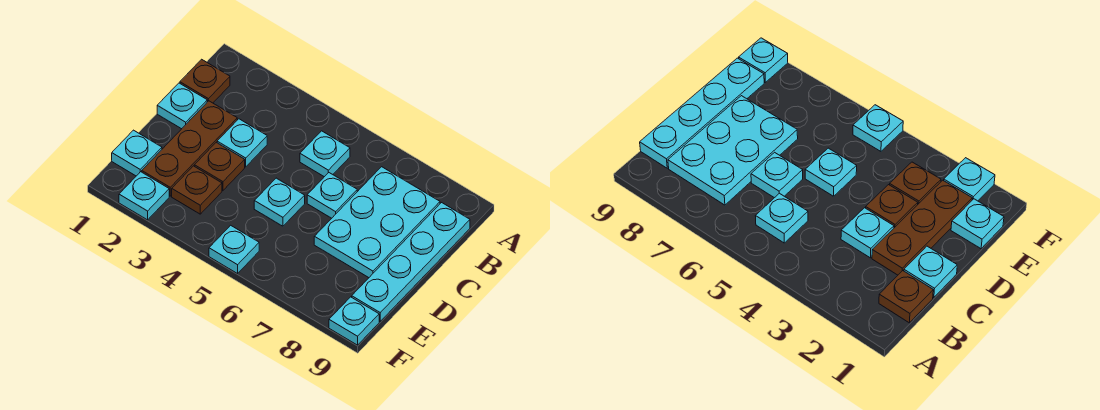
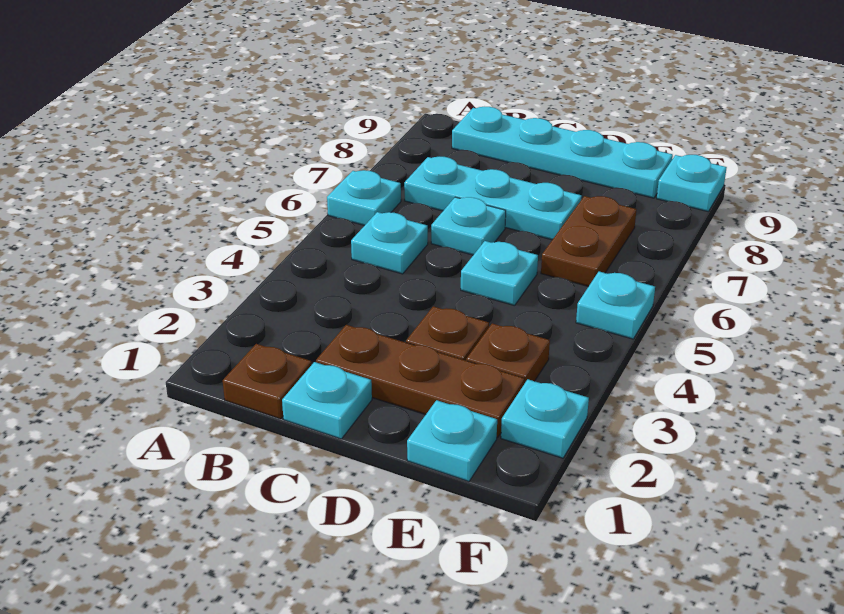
cyan plate B7:D8 level 1 -> cyan plate B7:D7 level 1
cyan plate C3 level 1 -> cyan plate A6 level 1
none -> brown plate E6:E7 level 1

